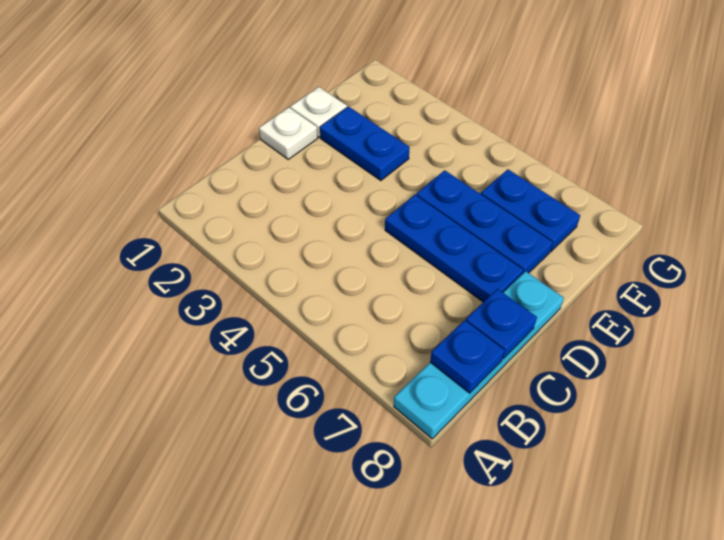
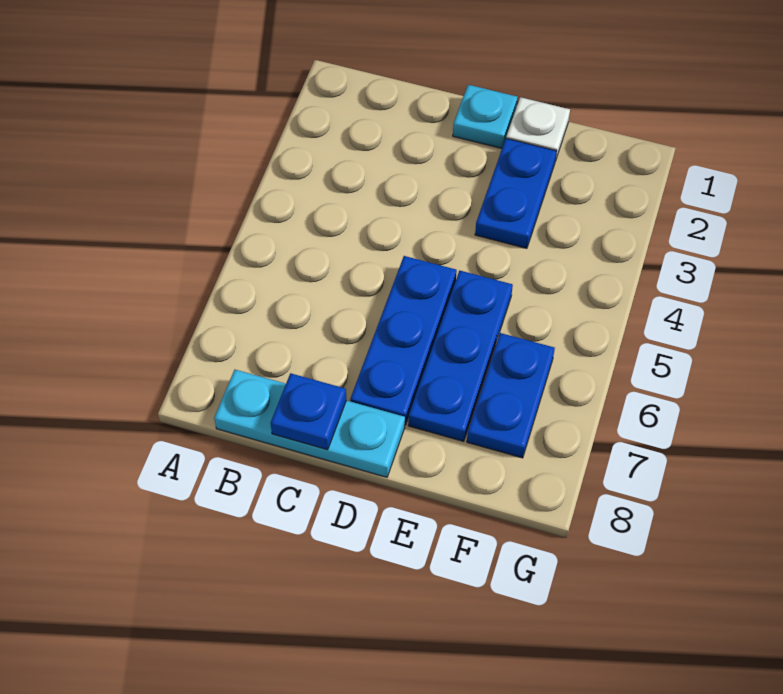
cyan plate A8:D8 level 1 -> cyan plate B8:D8 level 1
blue plate B8 level 2 -> none
white plate D1 level 1 -> cyan plate D1 level 1

